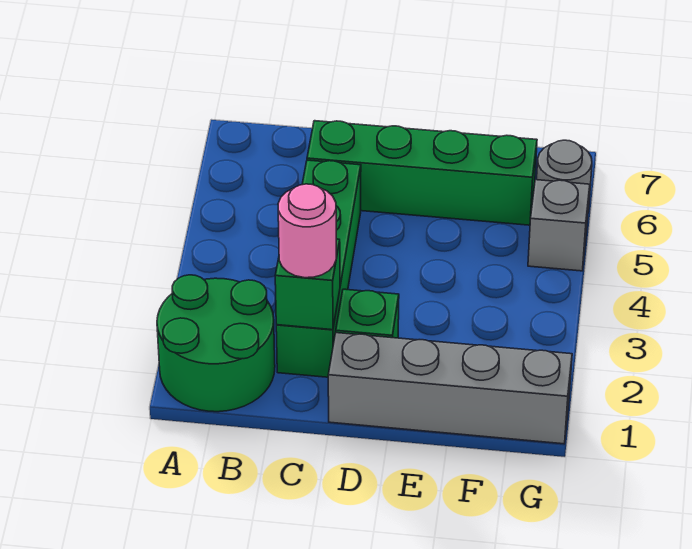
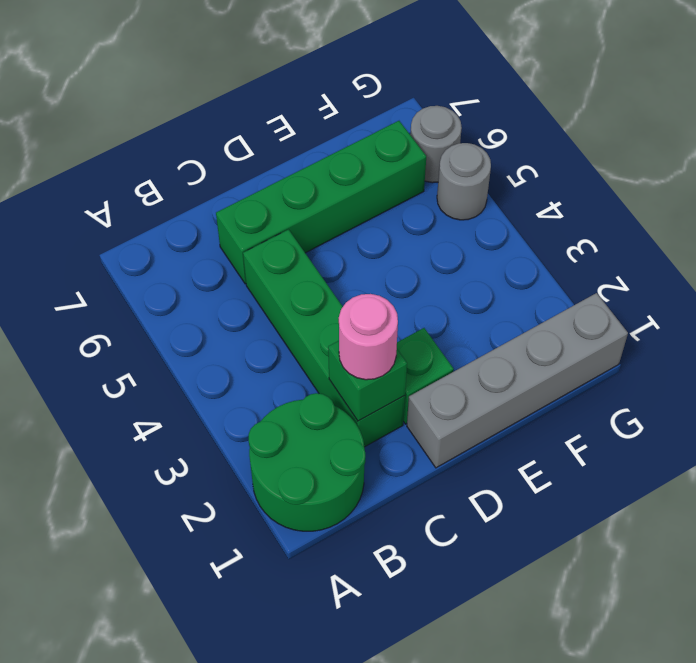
grey brick G5 level 1 -> grey round brick G5 level 1

